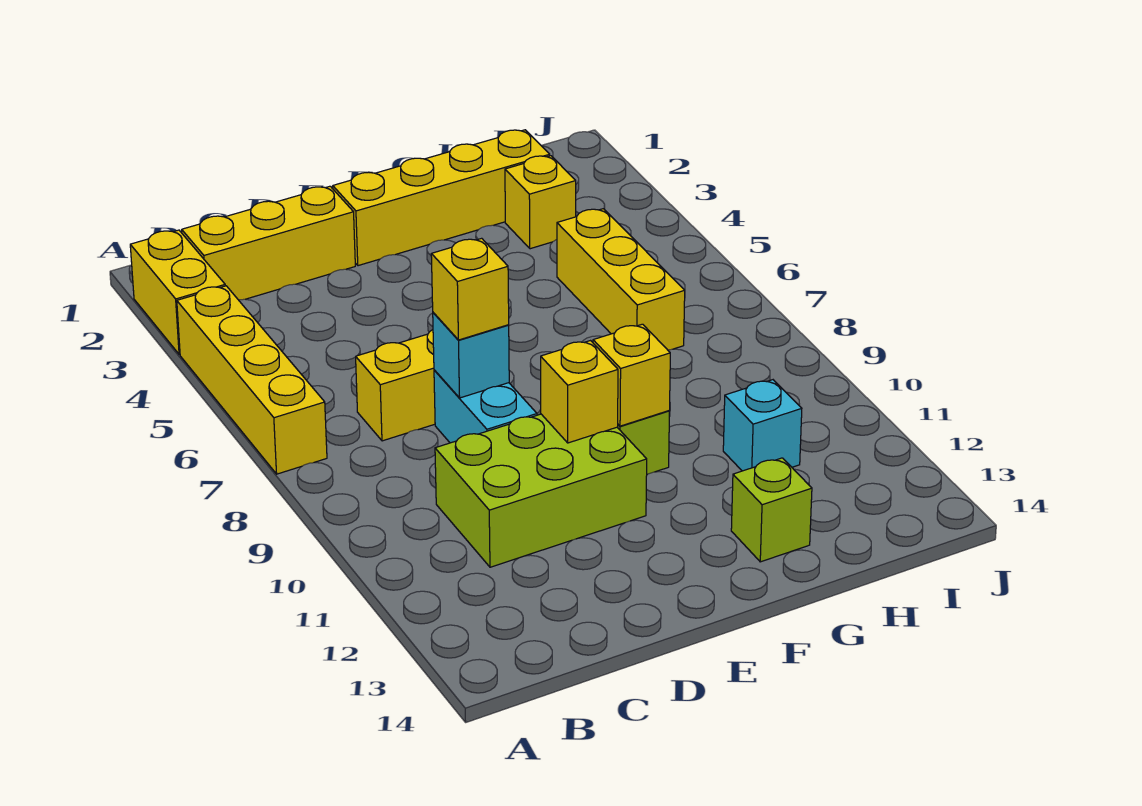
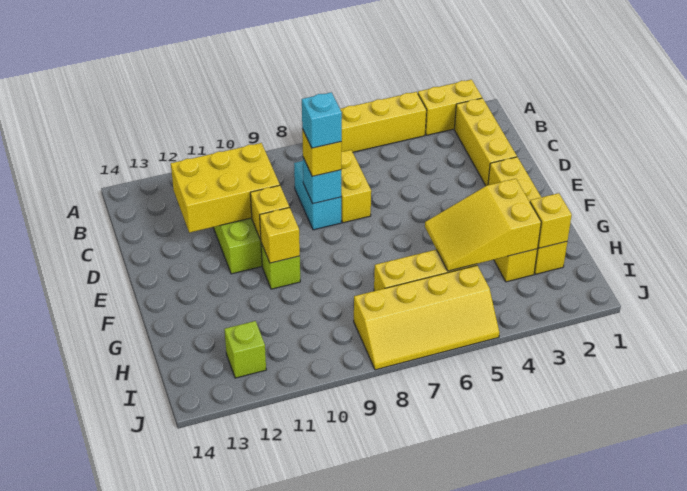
none -> yellow brick C10:D12 level 2
cyan brick D8:D9 level 1 -> cyan brick C8:D8 level 1
none -> yellow slope G3:H5 level 2 top 3
lime brick G13 level 1 -> lime brick I12 level 1
none -> yellow brick H2 level 2
cyan brick H11 level 1 -> cyan brick D8 level 4
none -> yellow slope I5:J8 level 1 top I

